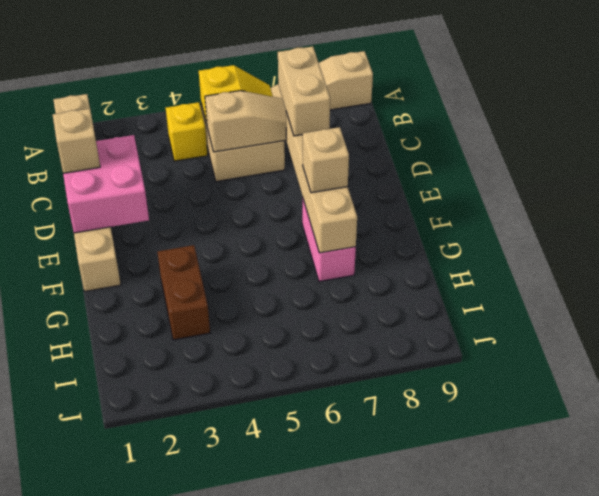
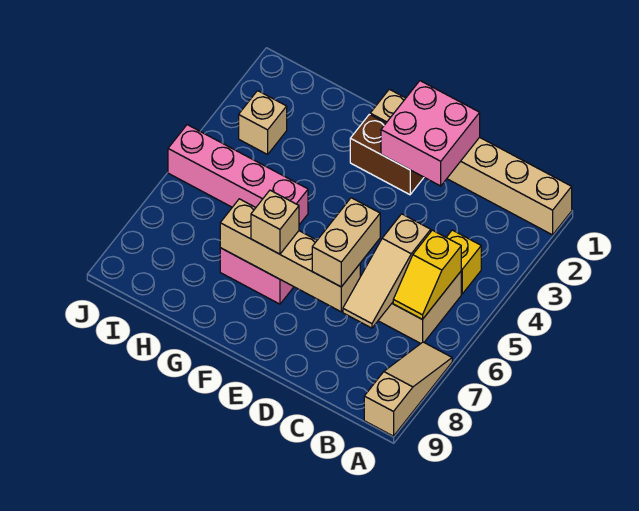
tan brick C7:D7 level 3 -> tan brick D6:D7 level 3
tan brick D1 level 3 -> tan brick I3 level 1
brown brick G3:H3 level 1 -> brown brick E2:F2 level 1
none -> pink brick G5:J5 level 1

